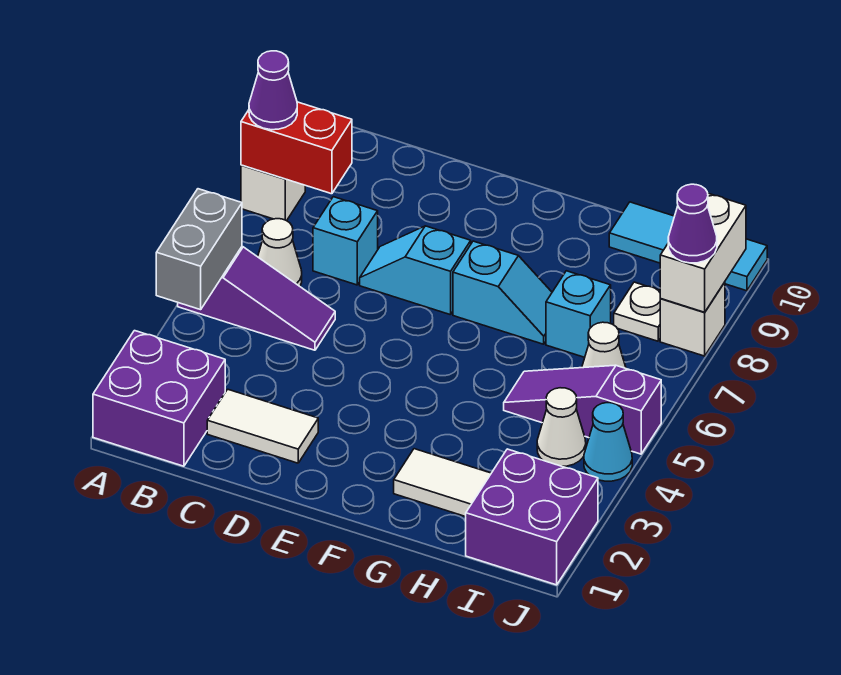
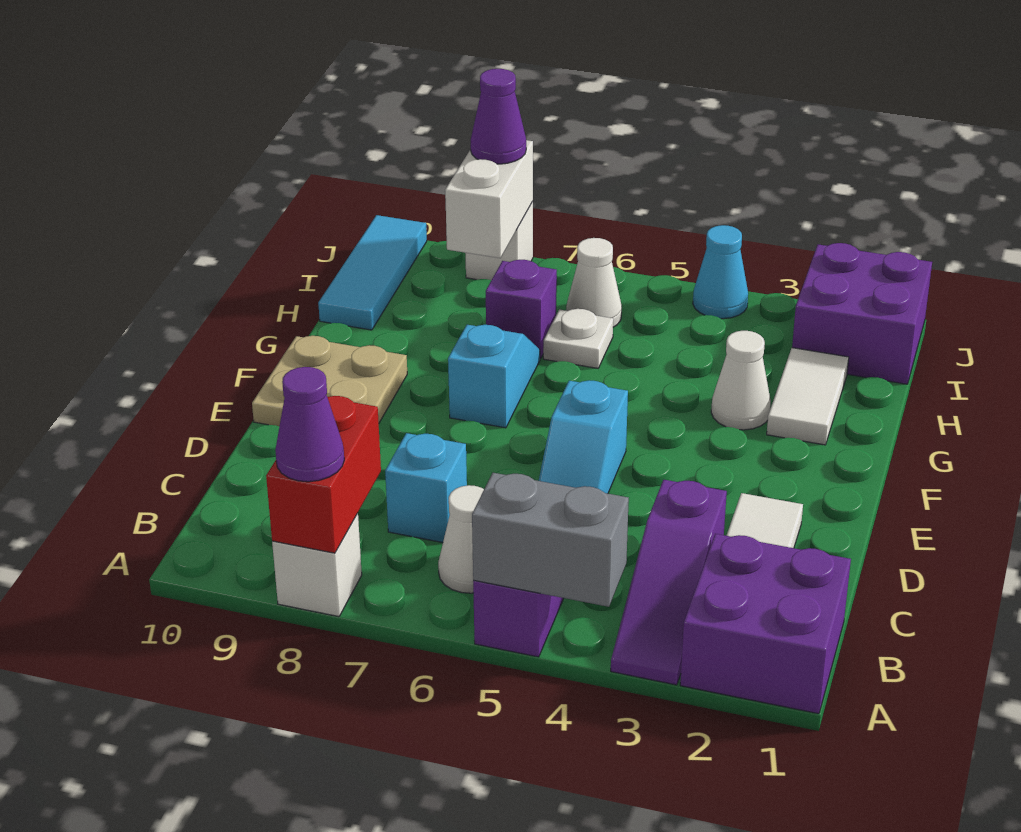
cyan slope D7:E7 level 1 top E -> cyan slope D5:E5 level 1 top E
none -> tan plate E9:F10 level 1
purple slope H5:J5 level 1 top J -> purple slope A3:C3 level 1 top C
cyan brick H7 level 1 -> purple brick H7 level 1
white cone I4 level 1 -> white cone G3 level 1
white plate I8 level 1 -> white plate H6 level 1
white brick J8:J9 level 2 -> white brick I8:J8 level 2

